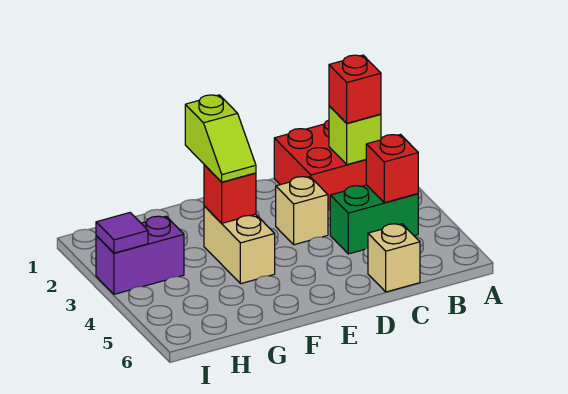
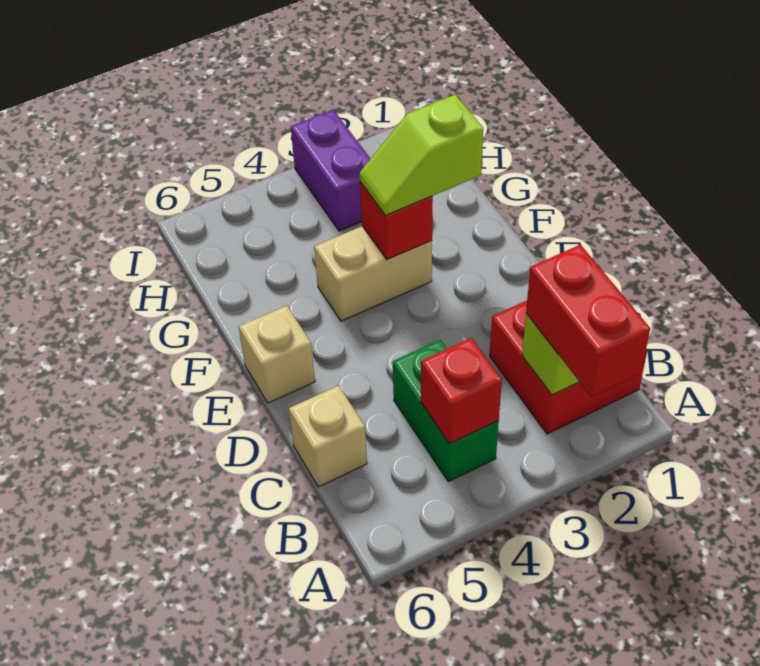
red brick B2 level 3 -> red brick A2:B2 level 3
tan brick D3 level 1 -> tan brick E6 level 1
purple tile I3 level 2 -> none

